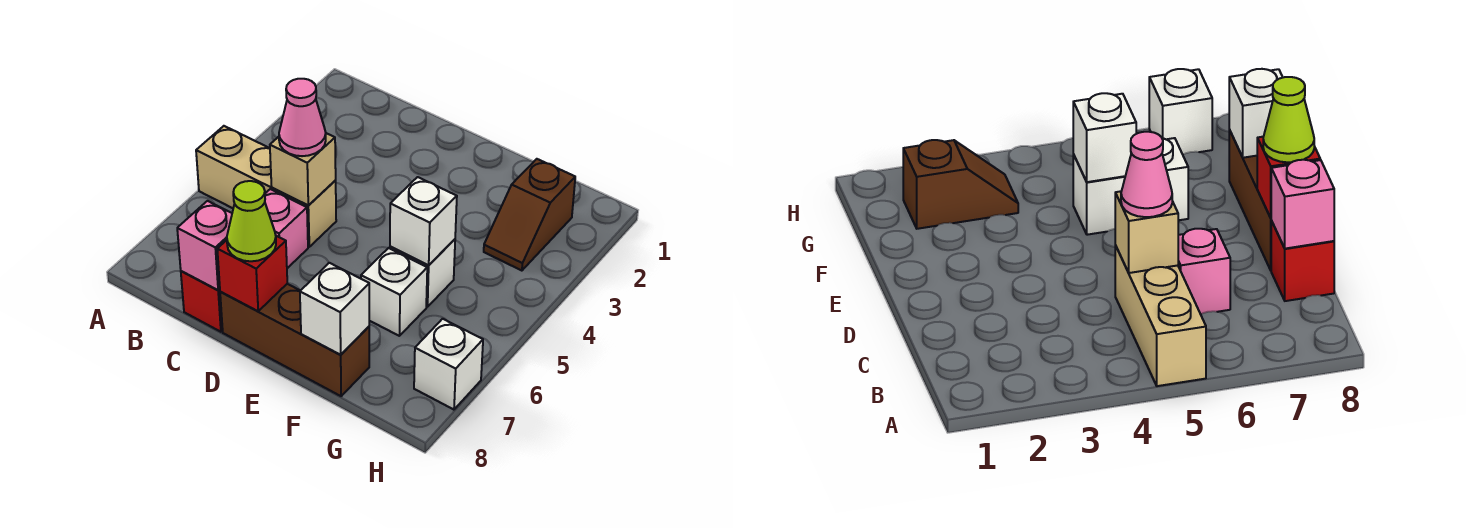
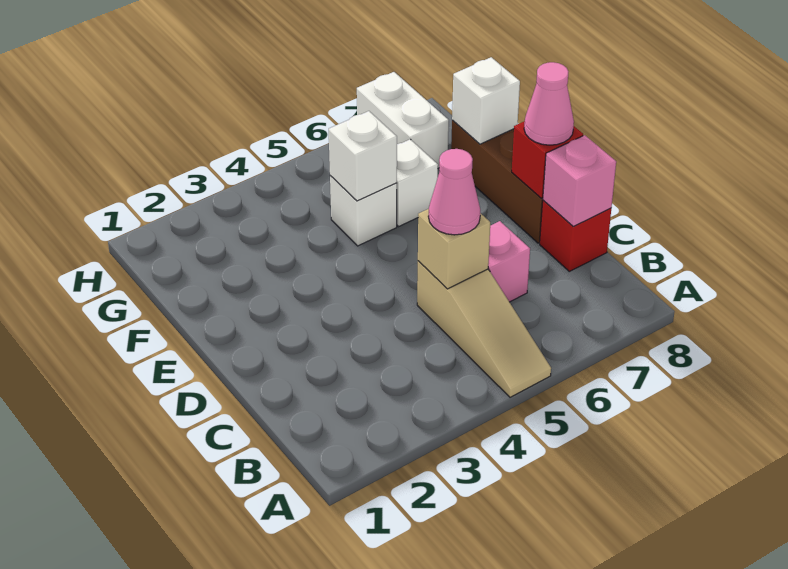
tan brick A5:C5 level 1 -> tan slope A5:C5 level 1 top C
lime cone D8 level 3 -> pink cone D8 level 3
brown slope G2:G3 level 1 top 2 -> none
white brick H7 level 1 -> white brick G7:H7 level 1

